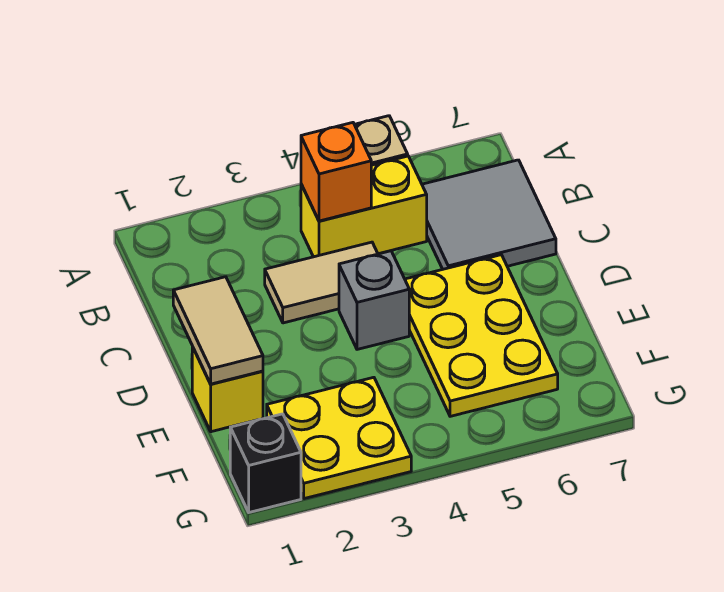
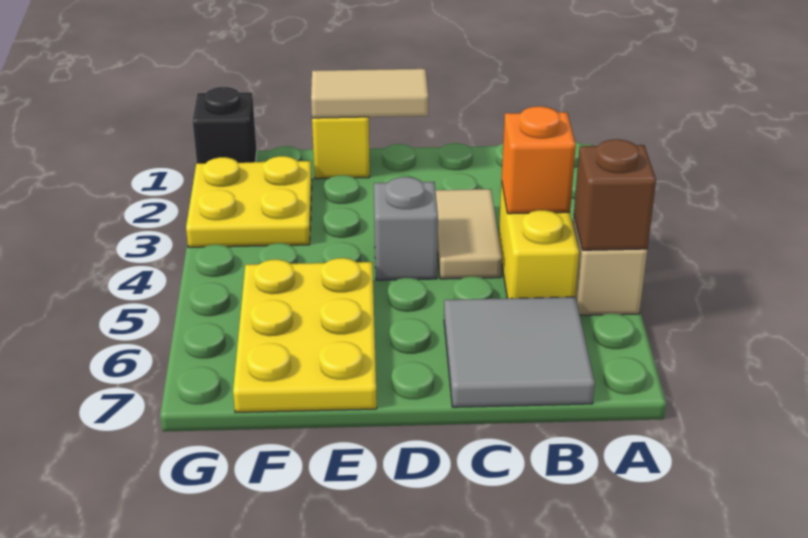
none -> brown brick A5 level 2
yellow plate D5:F6 level 1 -> yellow plate E5:F7 level 1

